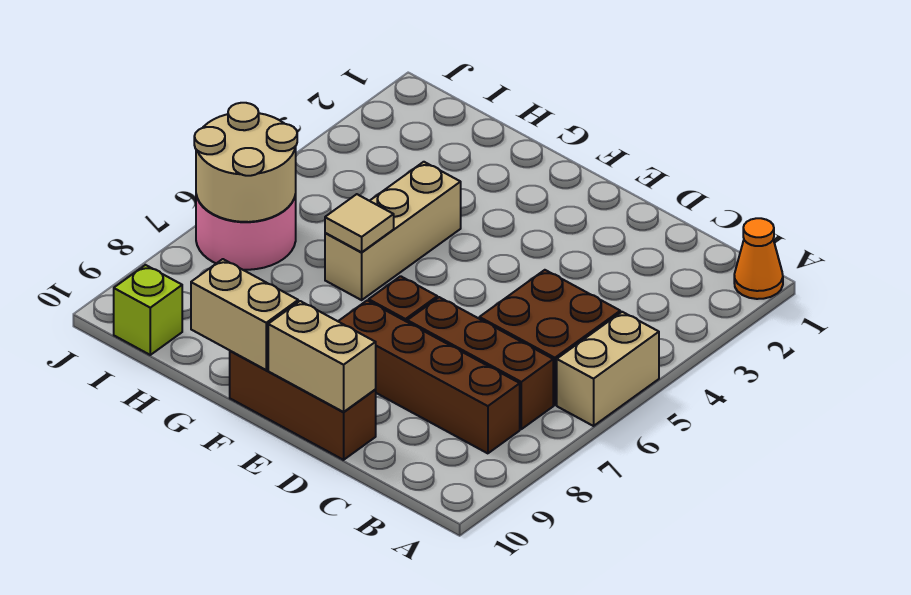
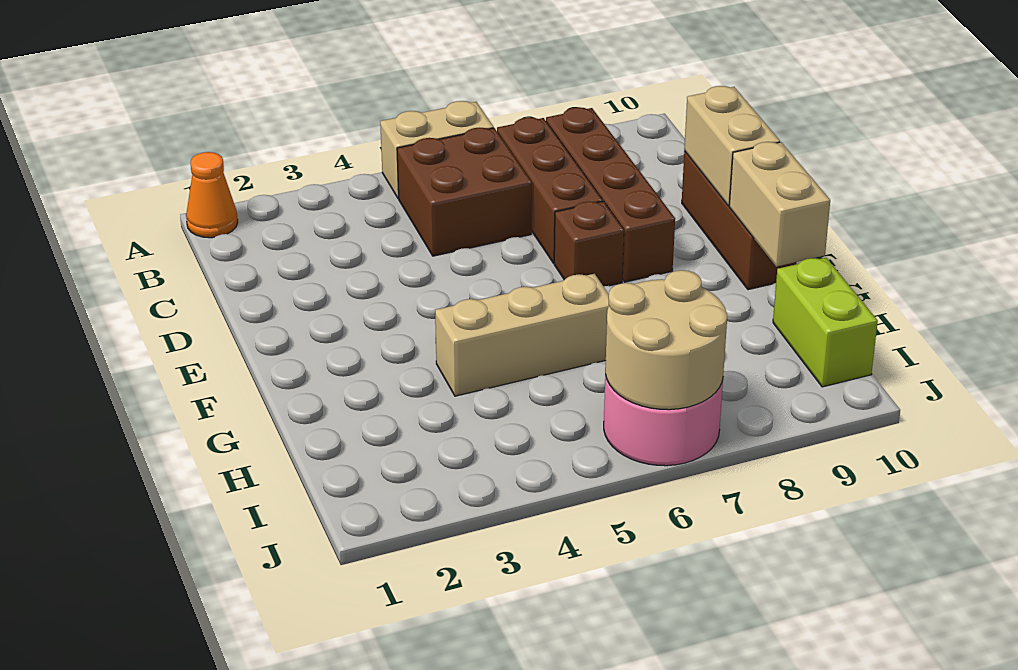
tan tile G6 level 2 -> none
lime brick I10 level 1 -> lime brick H10:I10 level 1

